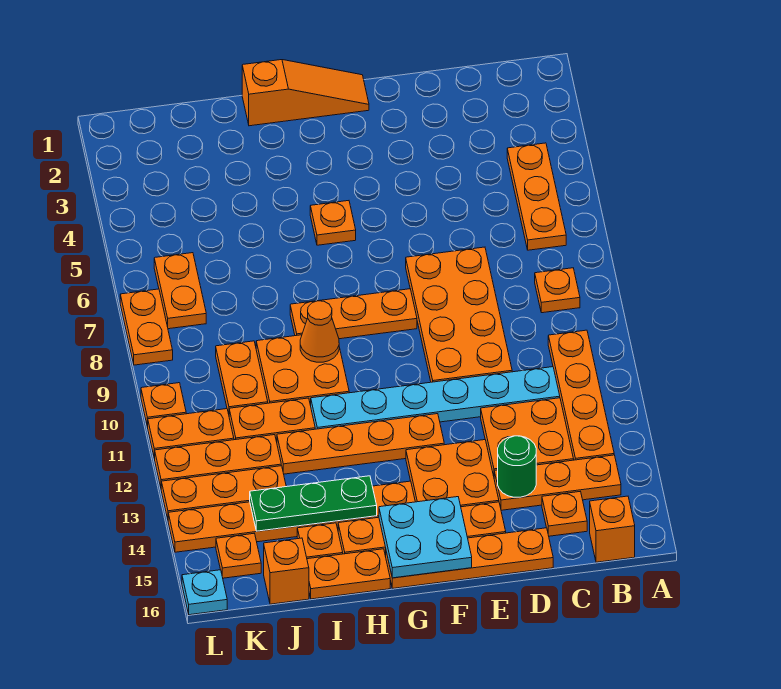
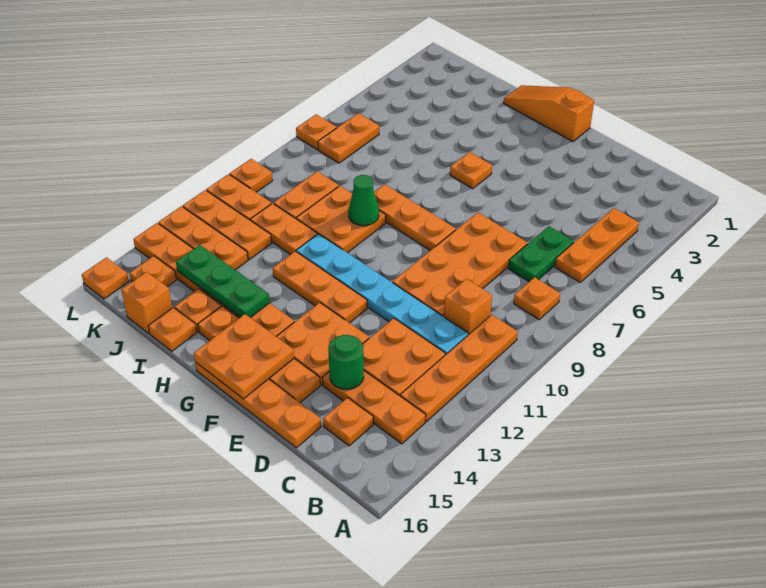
orange brick B16 level 1 -> orange brick C10 level 1
none -> green plate C6:C7 level 1
orange slope F1:H1 level 1 top H -> orange slope F1:H1 level 1 top F
orange plate F12:I12 level 1 -> orange plate F12:H12 level 1
cyan plate F15:G16 level 2 -> orange plate F15:G16 level 2
orange cone H9 level 2 -> green cone H9 level 2
orange plate H16:I16 level 1 -> orange plate I16 level 1
orange plate L7:L8 level 1 -> orange plate L7 level 1
cyan plate L16 level 1 -> orange plate L16 level 1

